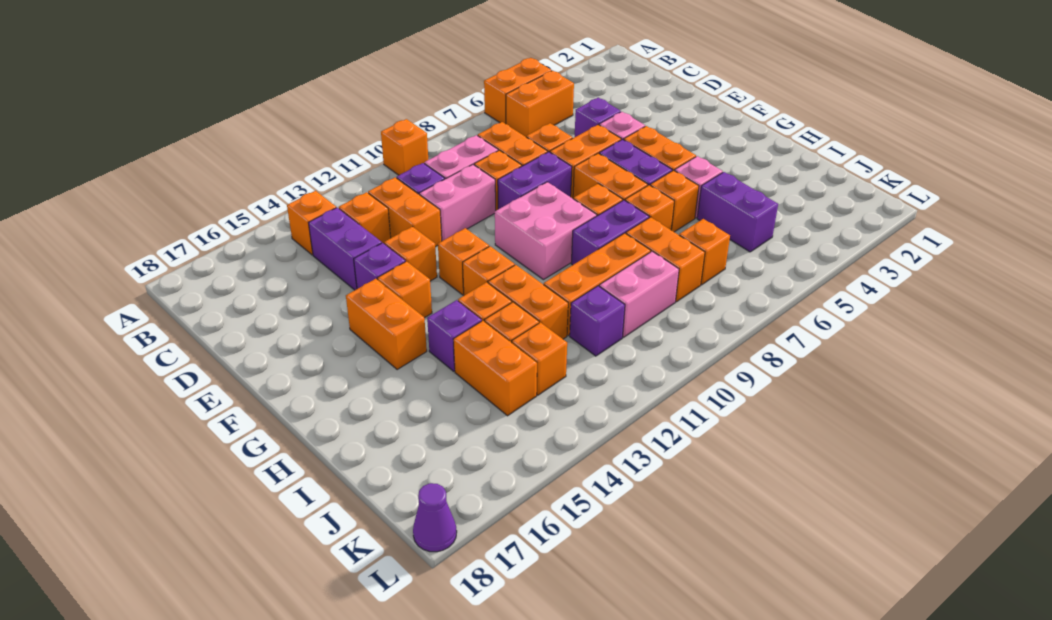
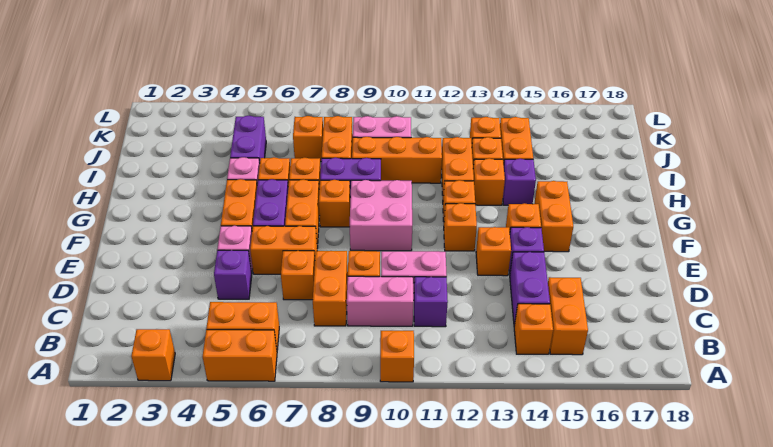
orange brick C12:D12 level 1 -> orange brick B15:C15 level 1
orange brick C13 level 1 -> orange brick A3 level 1
purple brick E8:E9 level 1 -> none
purple brick J11 level 1 -> none
purple cone L18 level 1 -> none

